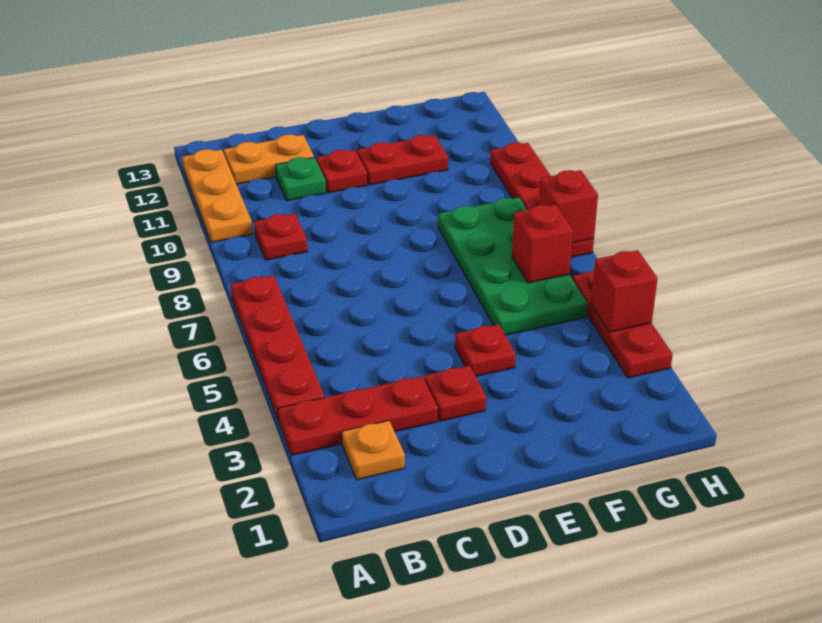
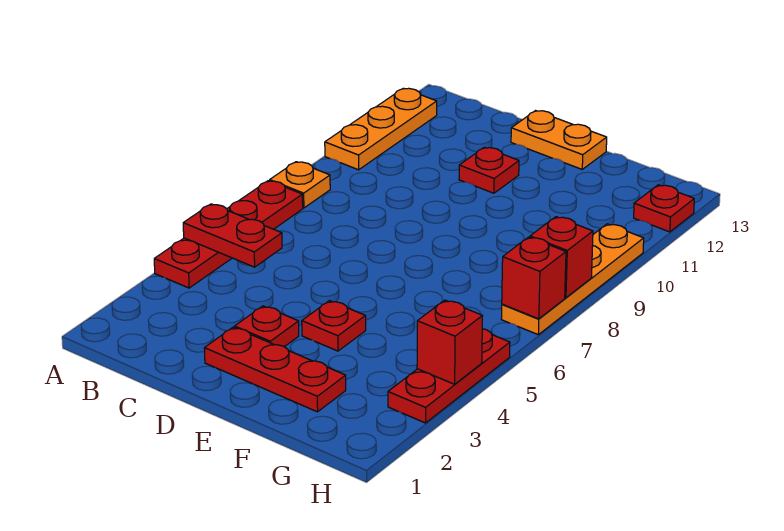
red plate A3:C3 level 1 -> red plate D2:F2 level 1
orange plate B2 level 1 -> orange plate A8 level 1
red plate B9 level 1 -> red plate H12 level 1
orange plate B12:C12 level 1 -> orange plate D13:E13 level 1
green plate C11 level 1 -> none
red plate E11:F11 level 1 -> red plate A5:B5 level 2
green plate F5:G8 level 1 -> none
red brick G6 level 2 -> red brick H8 level 2
red plate H7:H10 level 1 -> orange plate H7:H10 level 1

